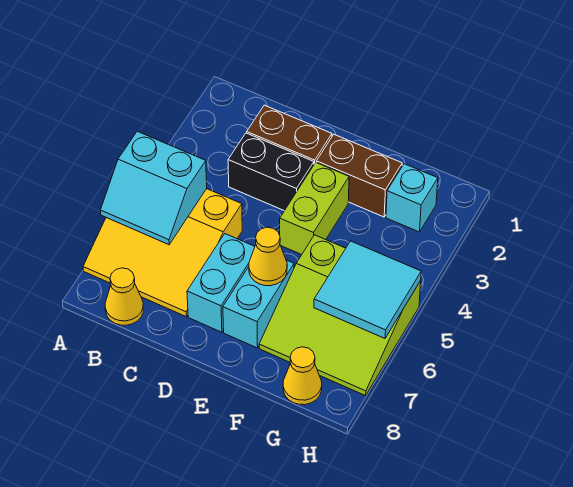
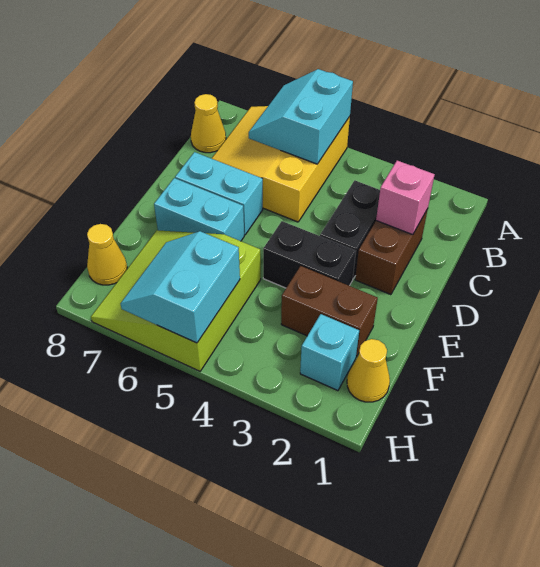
none -> pink brick C2 level 2
brown brick E2:F2 level 1 -> brown brick F2:F3 level 1
lime brick E3:E4 level 1 -> black brick E3:E4 level 1
yellow cone E6 level 2 -> yellow cone G1 level 1
cyan tile G5:H6 level 2 -> cyan slope G5:H6 level 2 top 5

